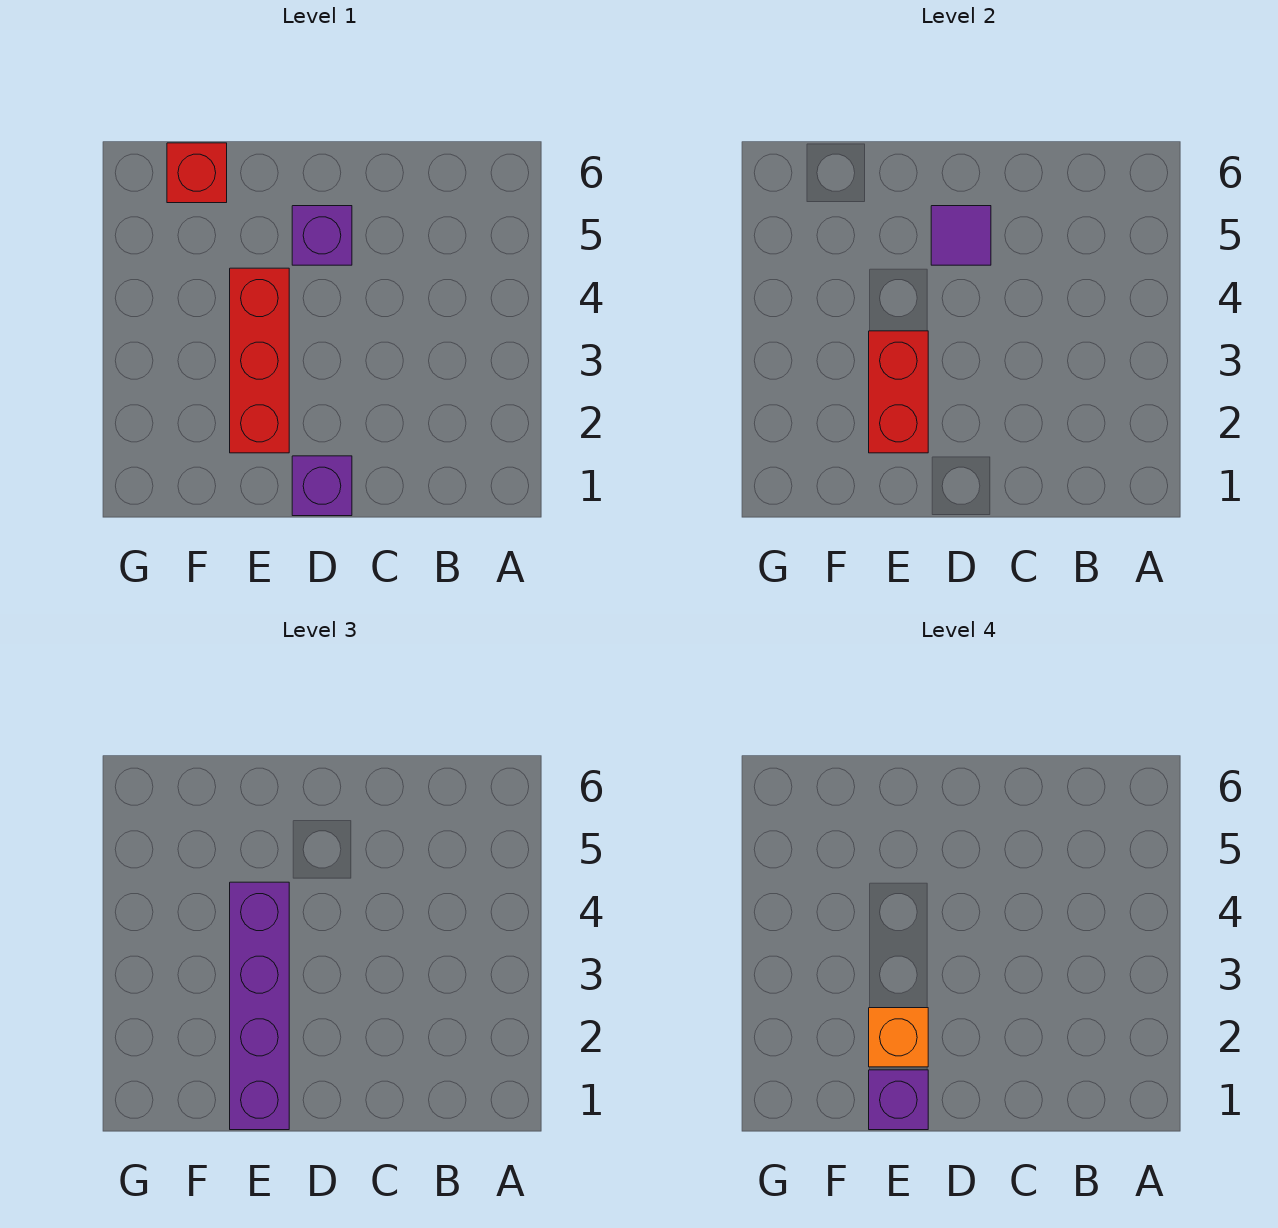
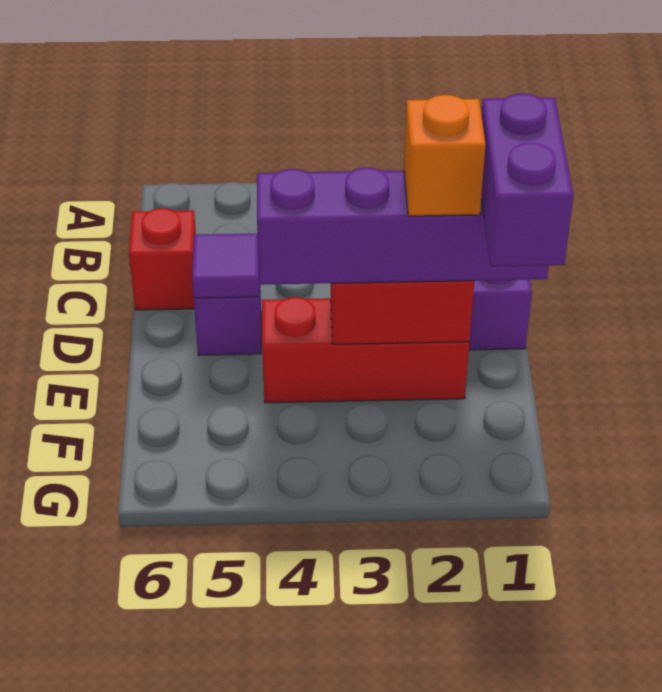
purple brick E1 level 4 -> purple brick E1:F1 level 4
red brick F6 level 1 -> red brick C6 level 1

